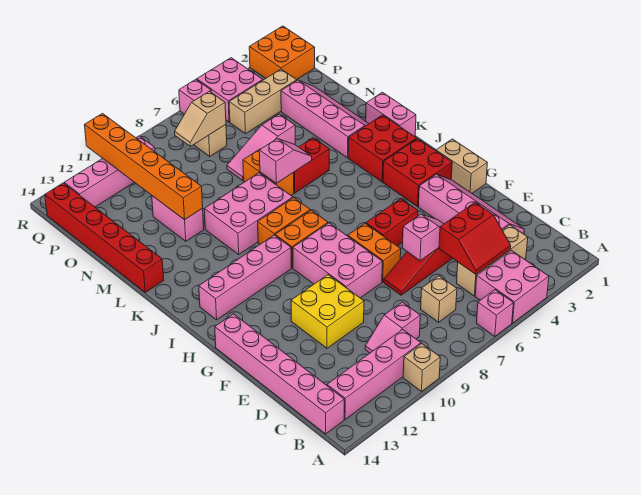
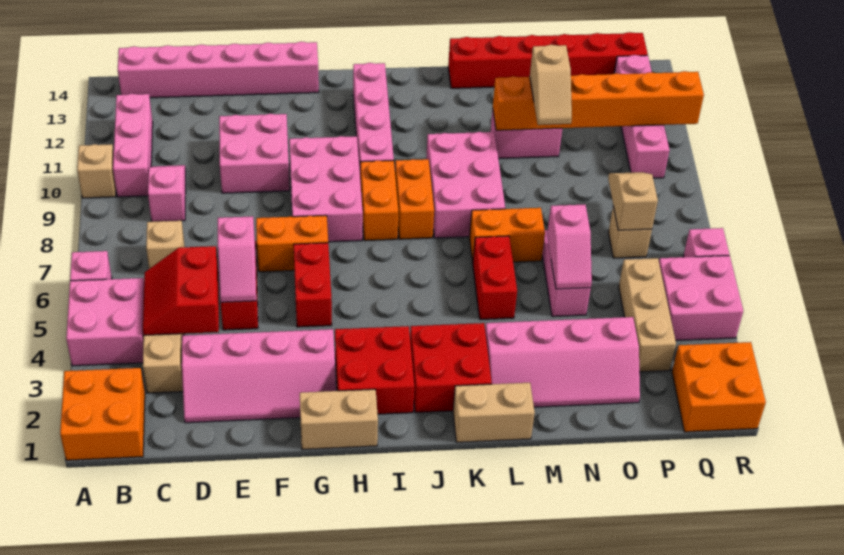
none -> orange brick A1:B2 level 1
pink brick B10:B13 level 1 -> pink brick B10:B12 level 1
yellow brick E10:F11 level 1 -> pink brick E10:F11 level 1
pink brick F8:H9 level 1 -> pink brick G8:H10 level 1
pink brick K1:L1 level 1 -> tan brick K1:L1 level 1
pink slope L6:L7 level 2 top 7 -> pink slope N5:N6 level 2 top 6
none -> tan slope N10:N11 level 3 top 11

